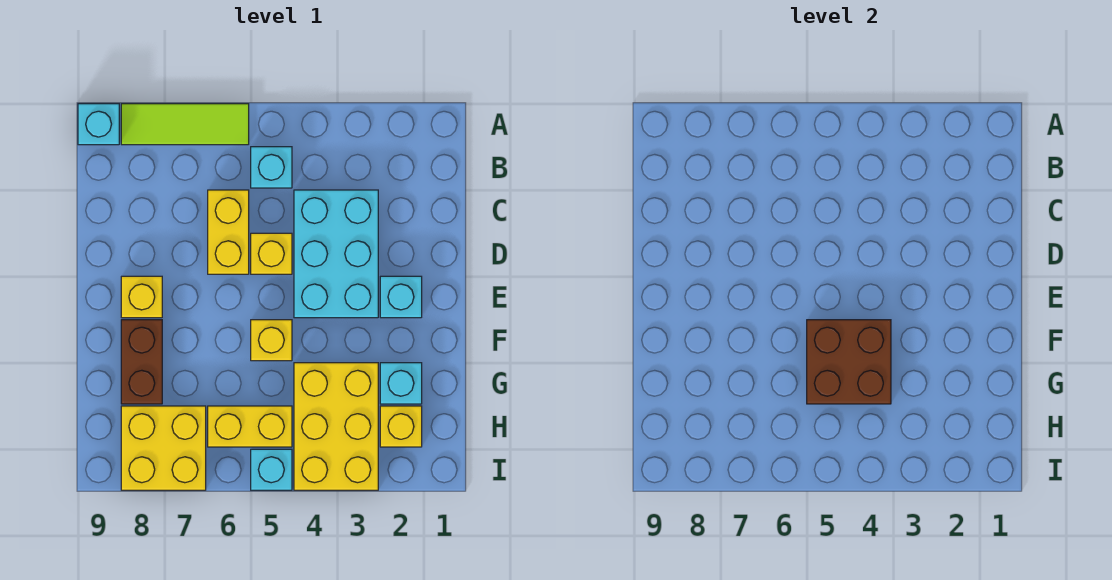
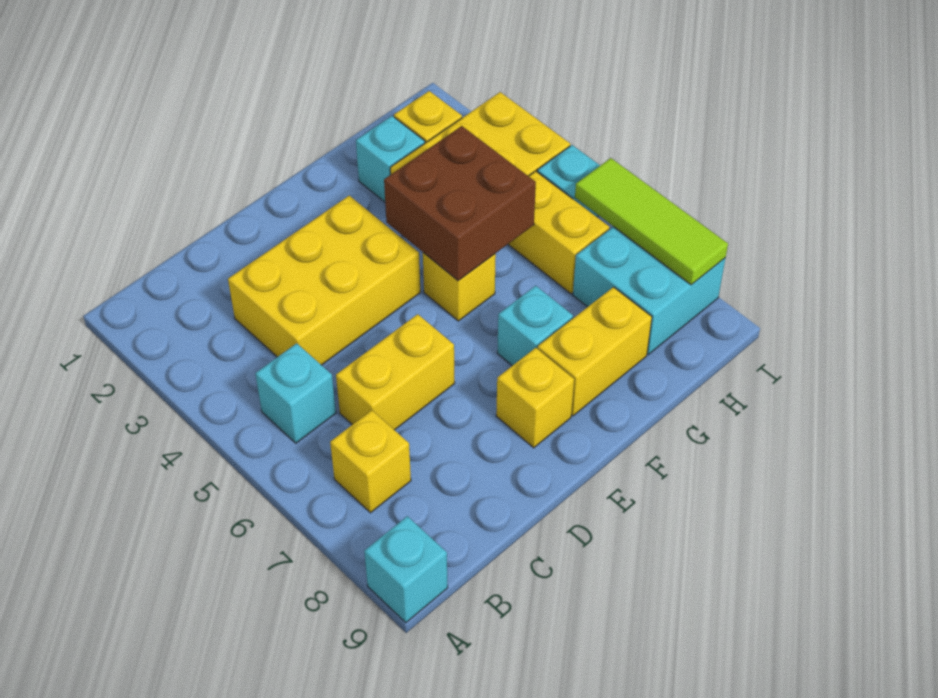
lime tile A6:A8 level 1 -> lime tile I6:I8 level 2
cyan brick C3:E4 level 1 -> yellow brick C3:E4 level 1
yellow brick D5 level 1 -> yellow brick B7 level 1
cyan brick E2 level 1 -> cyan brick F7 level 1
brown brick F8:G8 level 1 -> yellow brick F8:G8 level 1
yellow brick H7:I8 level 1 -> cyan brick H7:I8 level 1

